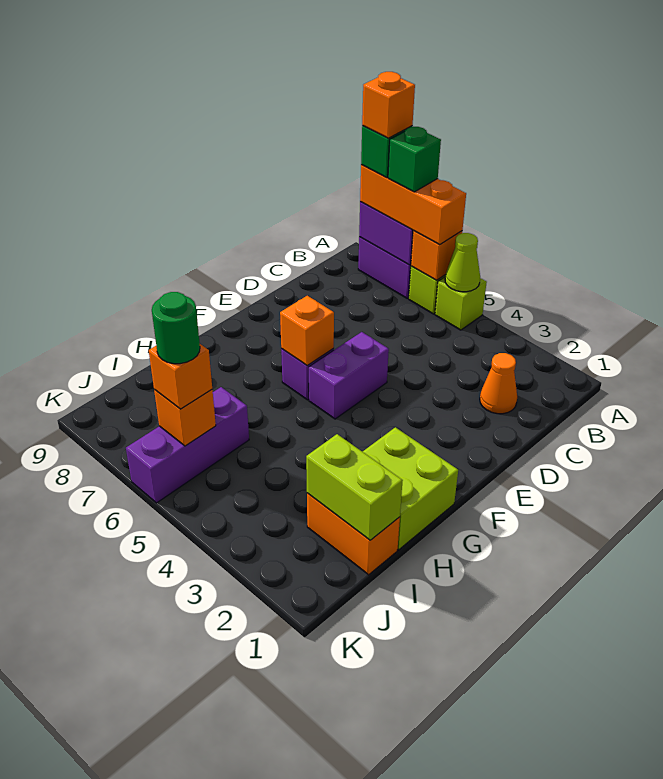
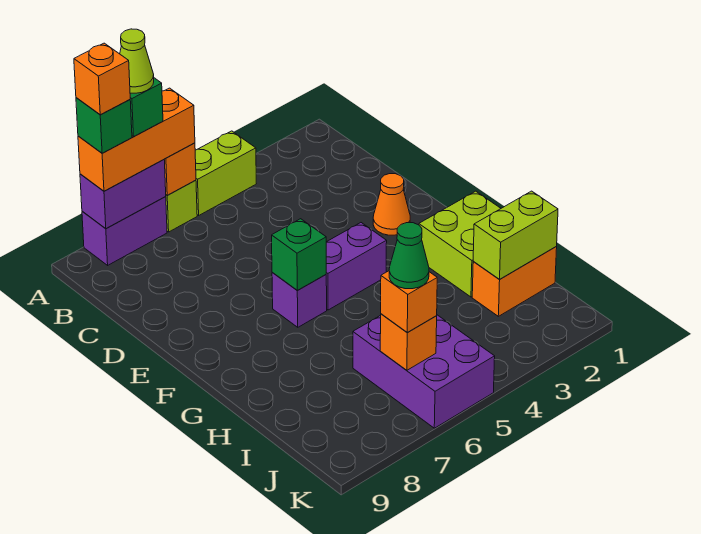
lime brick A5 level 1 -> lime brick A4:A5 level 1
lime cone A5 level 2 -> lime cone A7 level 5
orange cone C2 level 1 -> orange cone E2 level 1
purple brick E5:F5 level 1 -> purple brick F4:F5 level 1
orange brick F6 level 2 -> green brick F6 level 2
purple brick I6:K6 level 1 -> purple brick I5:K6 level 1
green round brick J6 level 4 -> green cone J6 level 4

